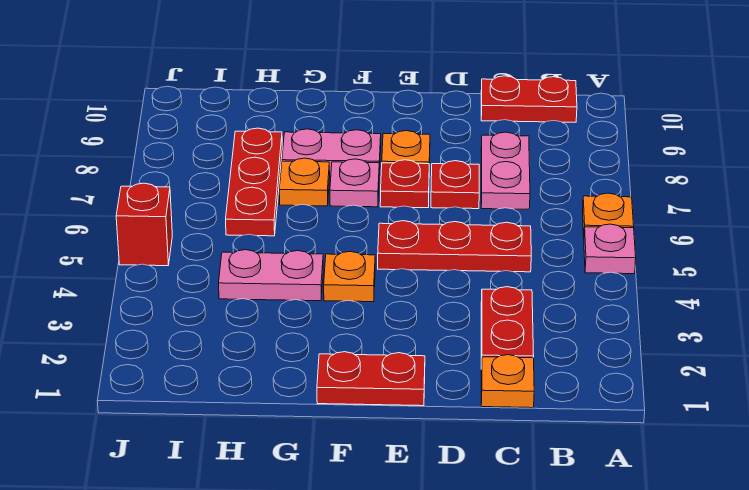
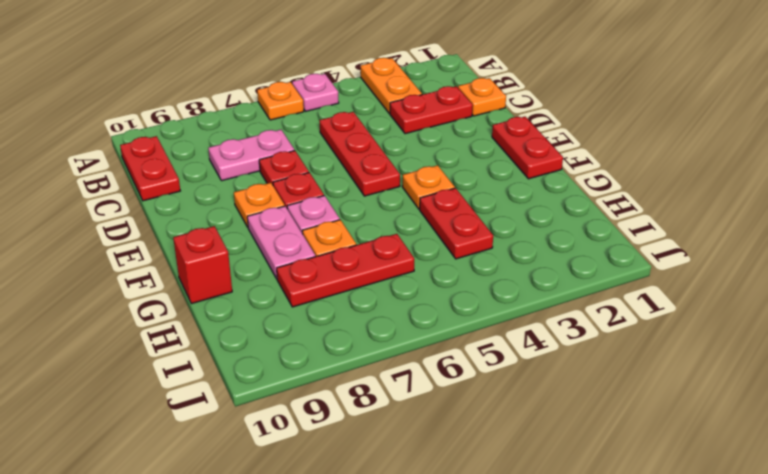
none -> orange plate A3:B3 level 1
pink plate G4:H4 level 1 -> red plate G4:H4 level 1
red brick J5 level 1 -> red brick G10 level 1

